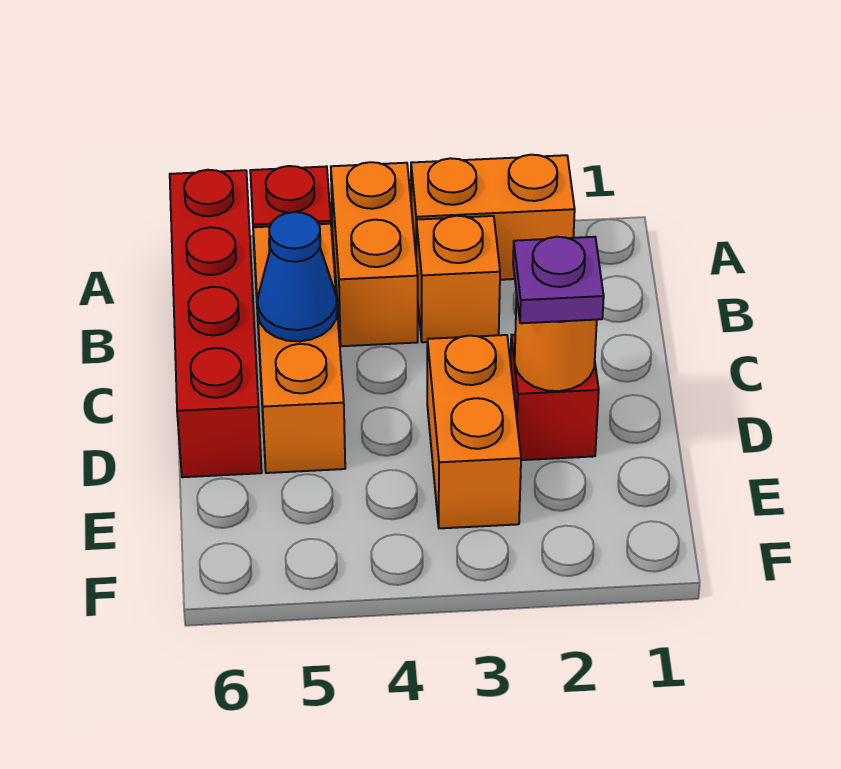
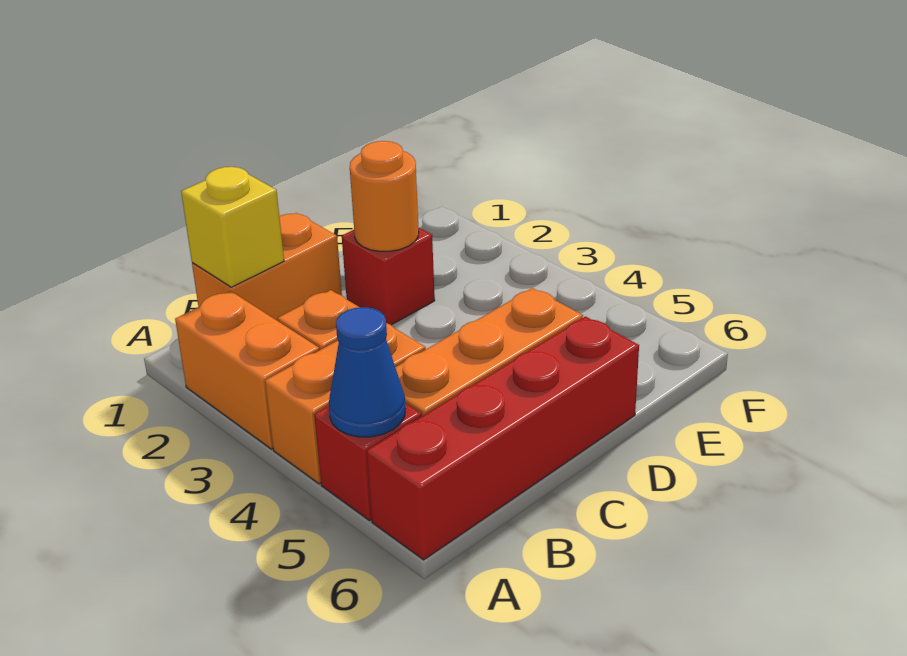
none -> yellow brick B1 level 2
blue cone C5 level 2 -> blue cone A5 level 2
purple plate D2 level 3 -> none
orange brick D3:E3 level 1 -> orange brick B1:C1 level 1

